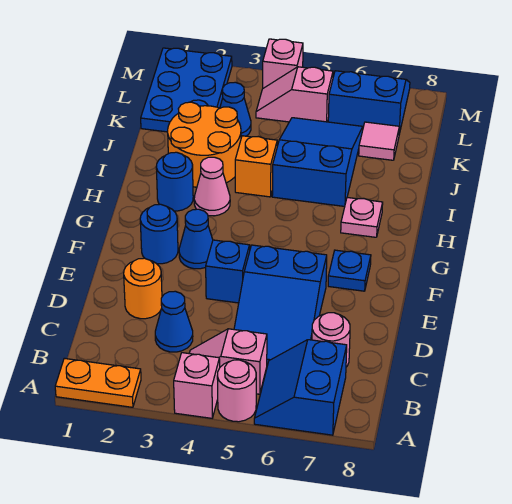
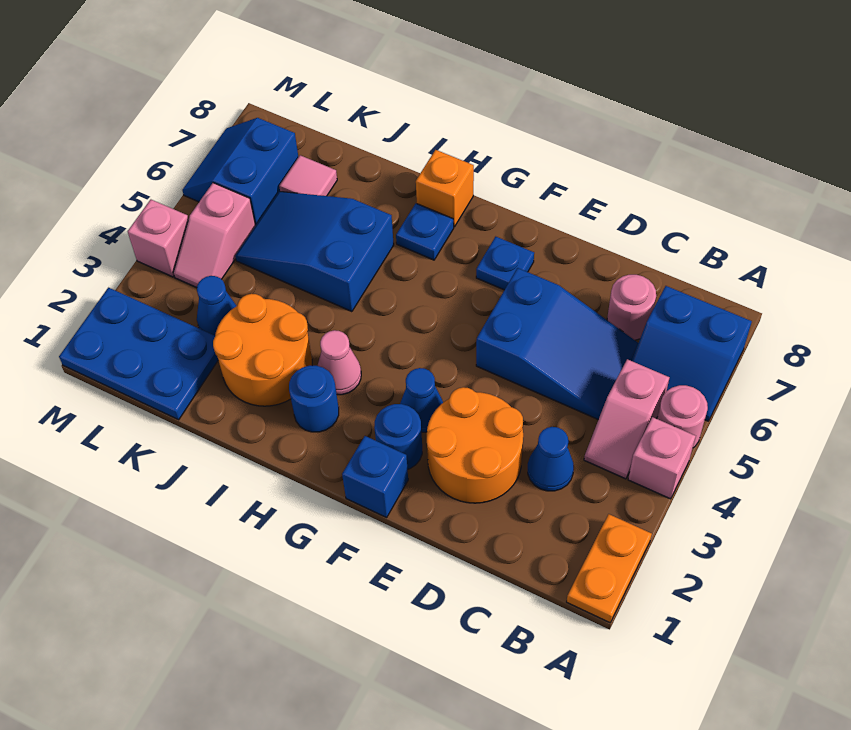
orange round brick D2 level 1 -> orange round brick D2:E3 level 1
blue brick E4 level 1 -> blue brick F1 level 1
pink plate H7 level 1 -> blue plate H7 level 1
orange brick I4 level 1 -> orange brick H8 level 1

